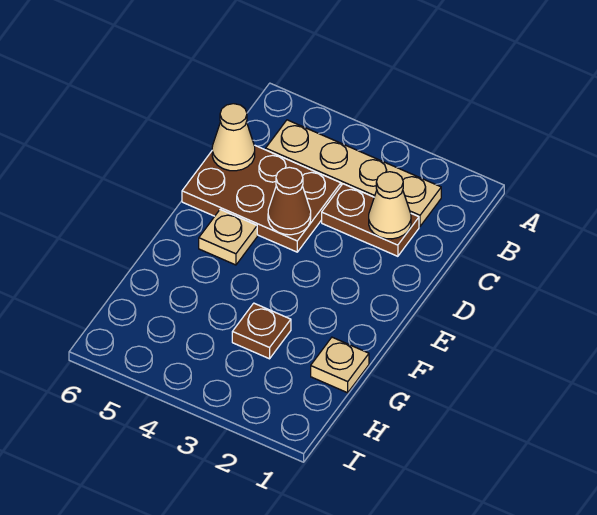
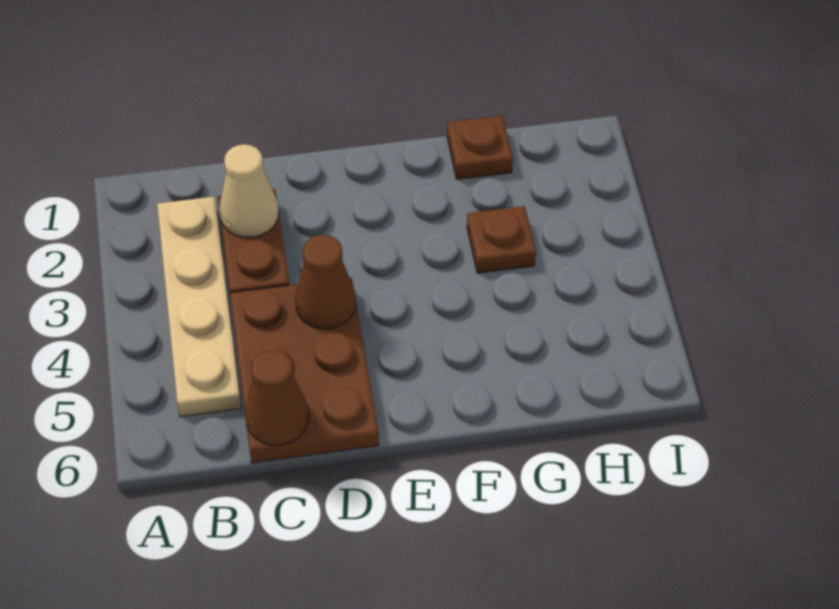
tan cone C6 level 2 -> brown cone C6 level 2
tan plate E5 level 1 -> none
tan plate G1 level 1 -> brown plate G1 level 1

